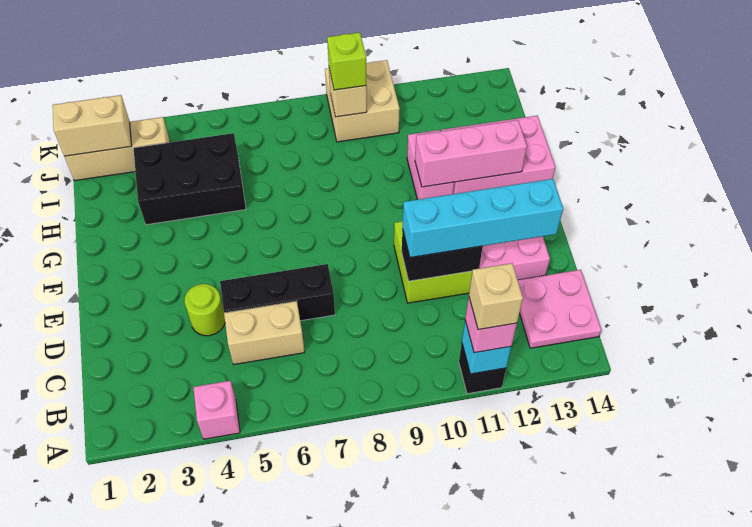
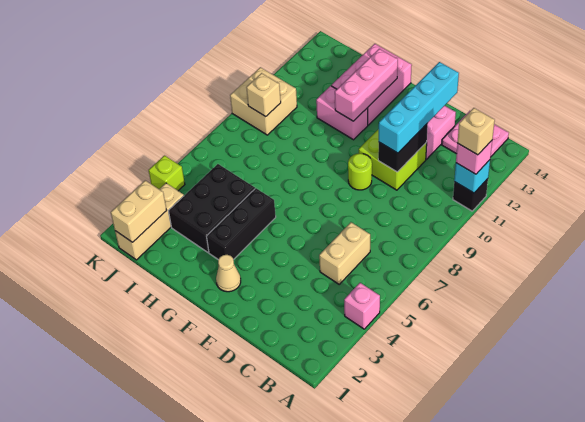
lime round brick D4 level 1 -> lime round brick E9 level 1
black brick D5:D7 level 1 -> black brick G3:G5 level 1
none -> tan cone F2 level 1
lime brick J9 level 3 -> lime brick K4 level 1

